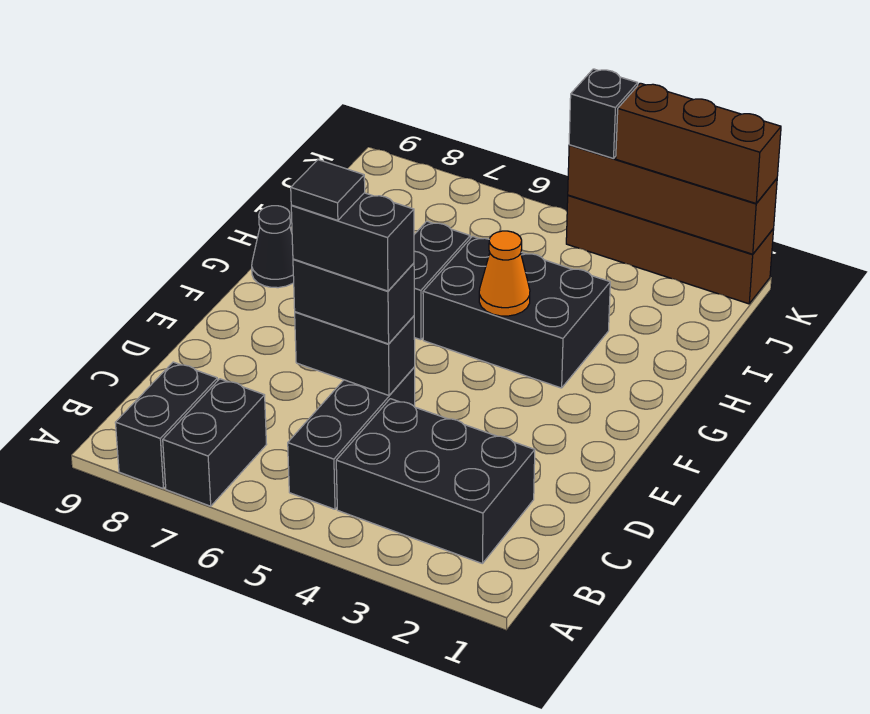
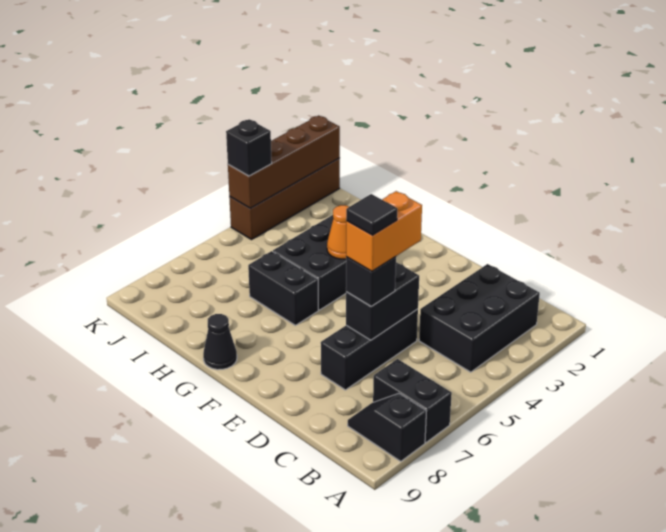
black brick A8:B8 level 1 -> black slope A8:B8 level 1 top A
black brick B5:D5 level 1 -> black brick D5:D7 level 1
black brick D5:D6 level 3 -> black brick D6 level 3
black brick D5:D6 level 4 -> orange brick D5:D6 level 4
brown brick K1:K3 level 3 -> none

